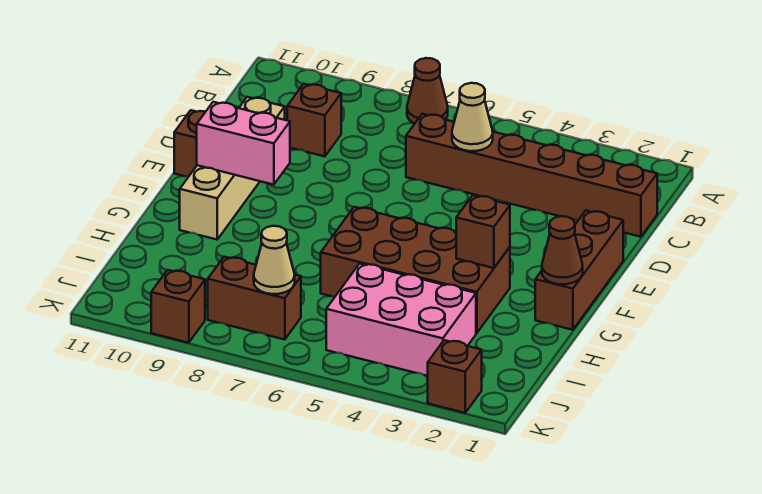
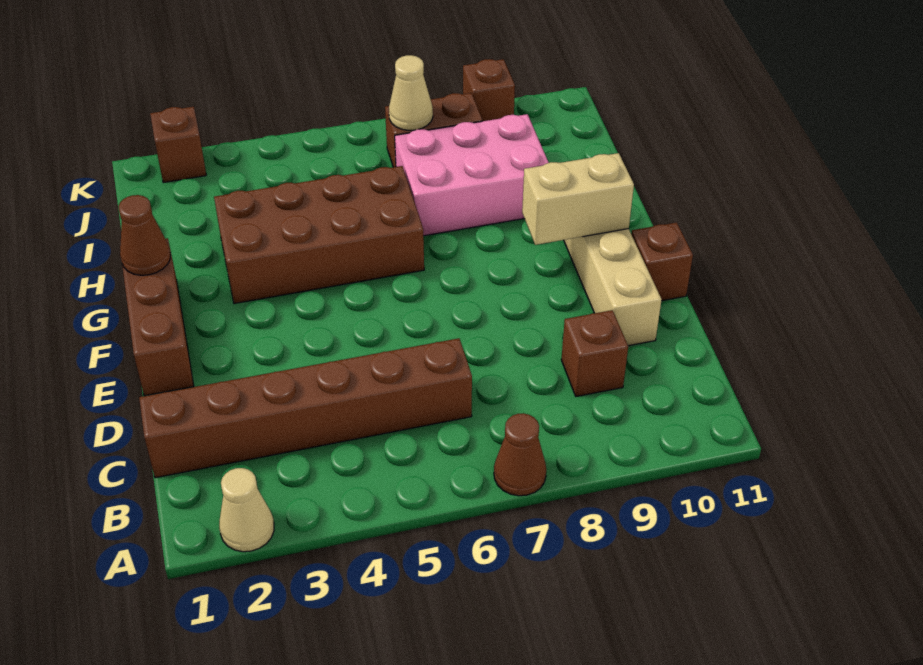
tan cone C5 level 2 -> tan cone A2 level 1
pink brick F9:F10 level 2 -> tan brick F9:F10 level 2
brown brick G3 level 2 -> none
pink brick I3:J5 level 1 -> pink brick H7:I9 level 1

